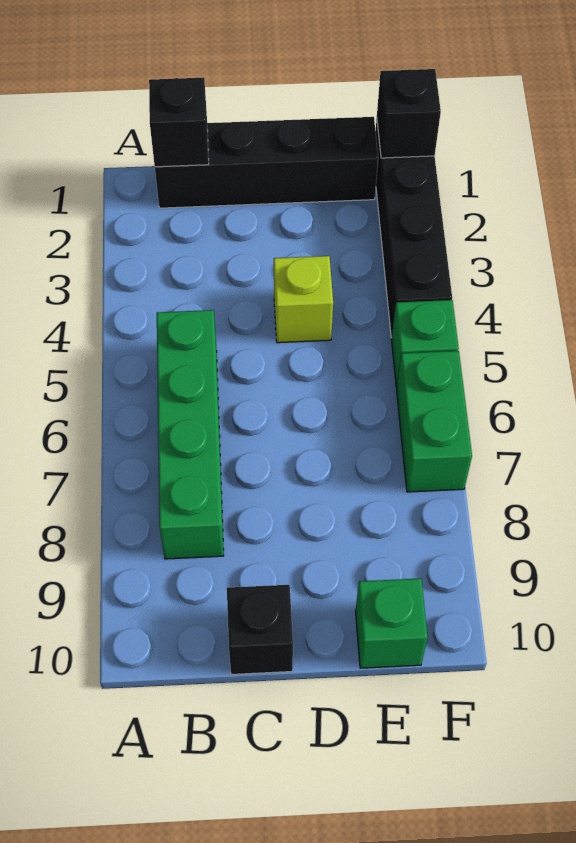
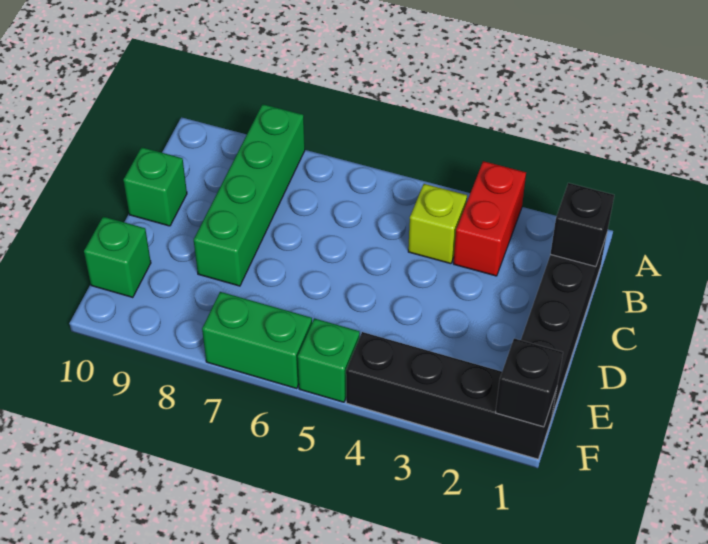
none -> red brick A3:B3 level 1
green brick B5:B8 level 1 -> green brick A8:D8 level 1
black brick C10 level 1 -> green brick C10 level 1
lime brick D4 level 1 -> lime brick B4 level 1

